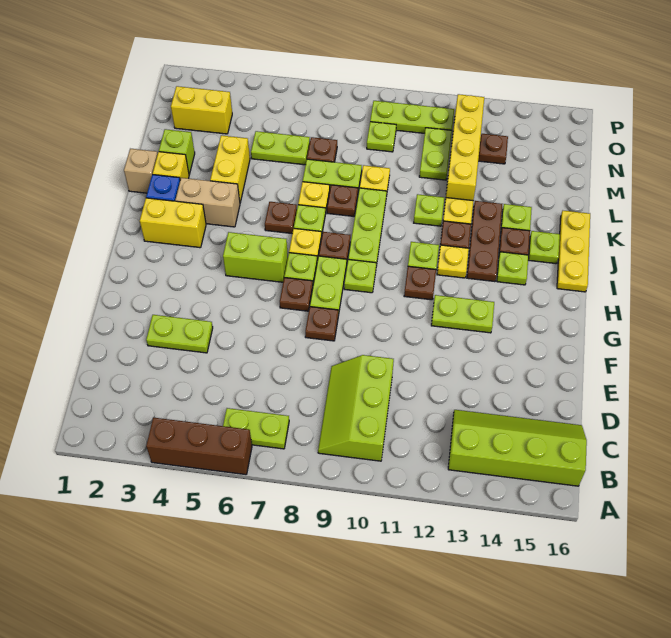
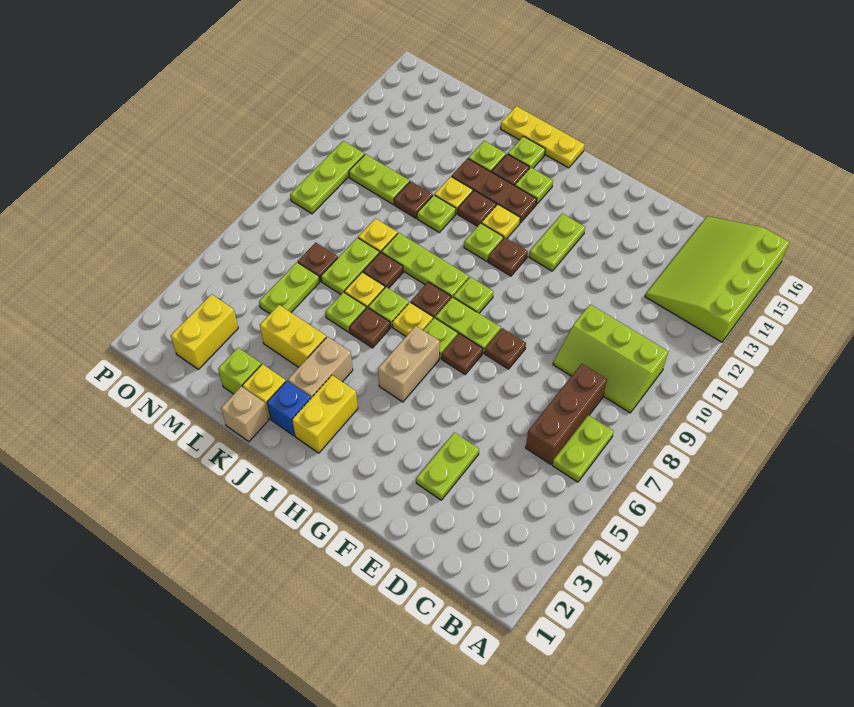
brown brick A4:A6 level 1 -> brown brick C6:C8 level 1
lime slope B13:C16 level 1 top B -> lime slope A13:C16 level 1 top A
lime brick H5:H6 level 1 -> tan brick H5:H6 level 1
yellow brick L12:O12 level 1 -> none
lime plate N9 level 1 -> lime plate K6 level 1
brown plate N13 level 1 -> brown plate L11 level 1

